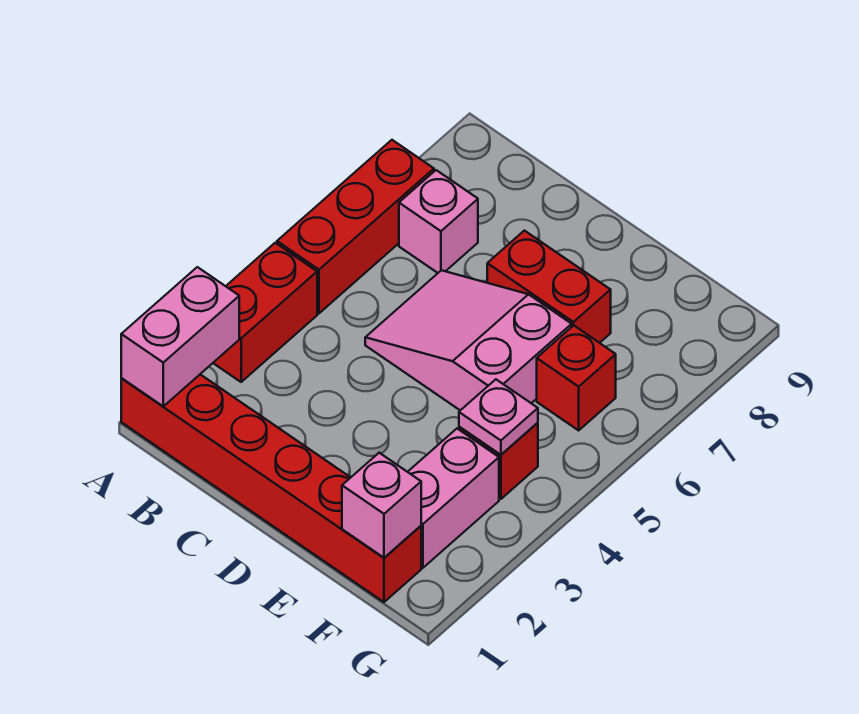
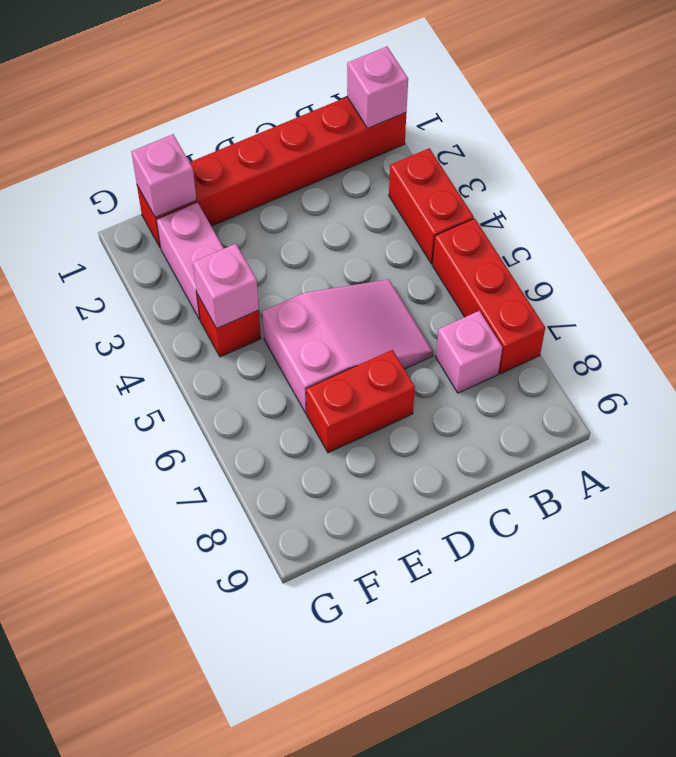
pink brick A1:A2 level 2 -> pink brick A1 level 2
pink plate F4 level 2 -> pink brick F4 level 2
red brick F6 level 1 -> none

